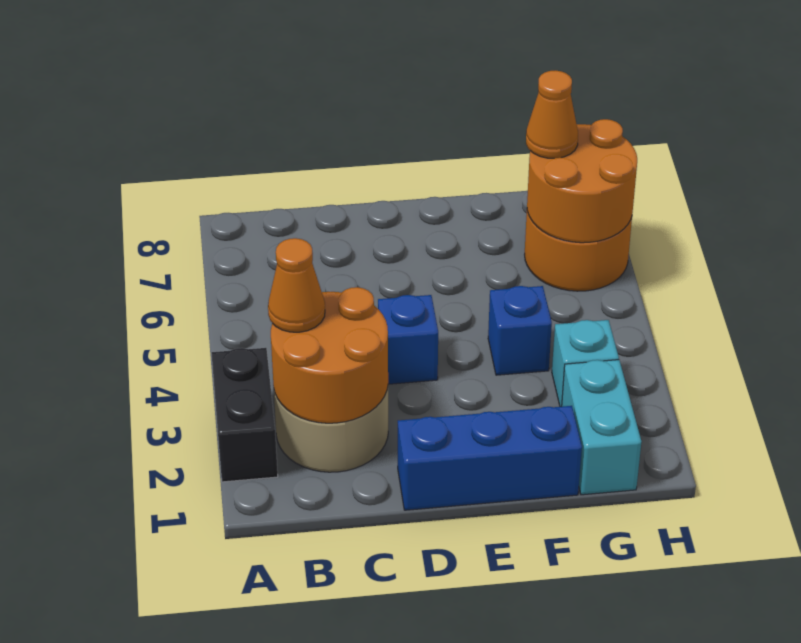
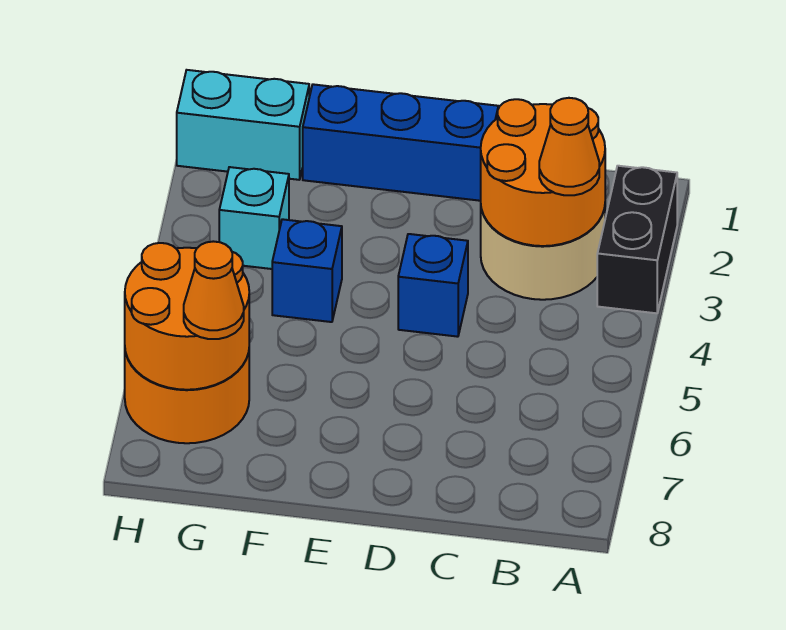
cyan brick G1:G2 level 1 -> cyan brick G1:H1 level 1

